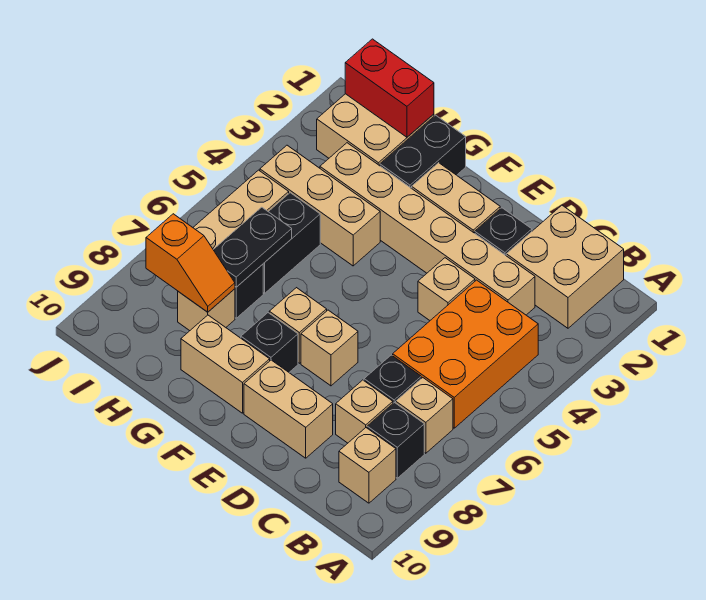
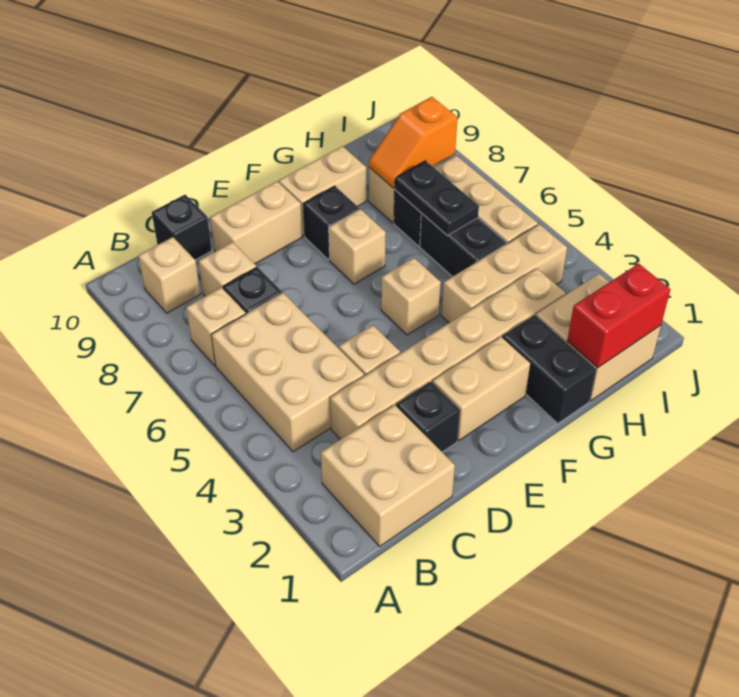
orange brick B4:C6 level 1 -> tan brick B4:C6 level 1
black brick B8 level 1 -> black brick C10 level 1
tan brick E7 level 1 -> tan brick F5 level 1

